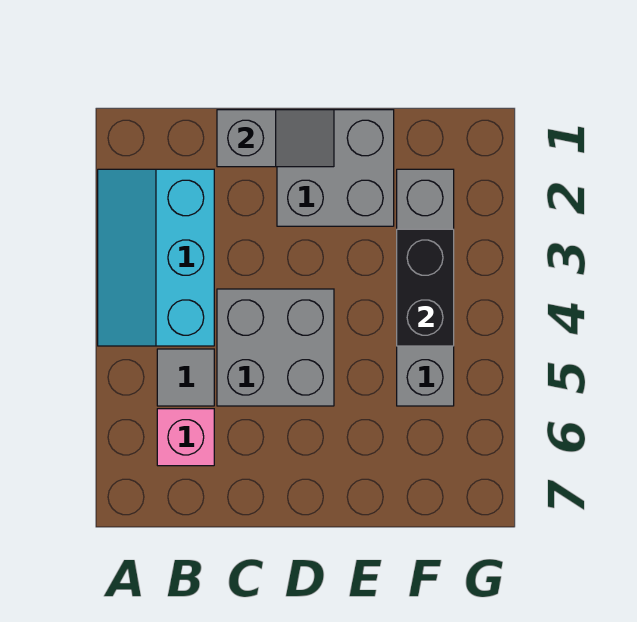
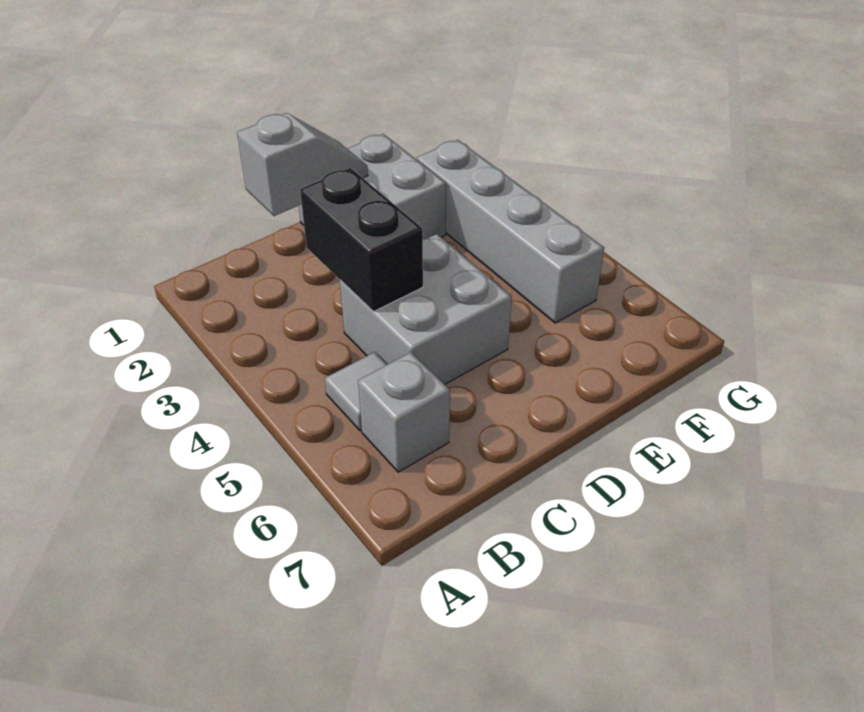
cyan slope A2:B4 level 1 top B -> none
pink brick B6 level 1 -> grey brick B6 level 1
black brick F3:F4 level 2 -> black brick C3:C4 level 2

